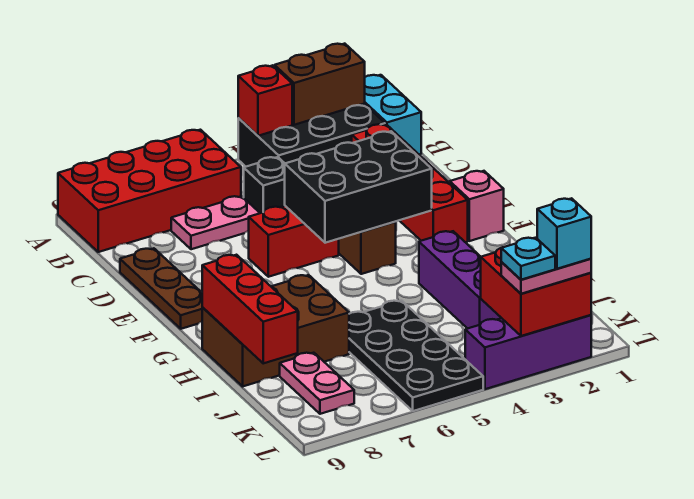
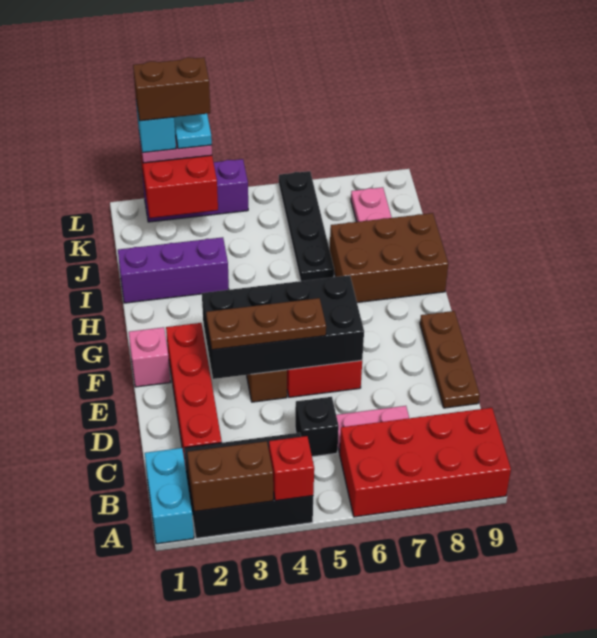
black brick E3:F5 level 2 -> black brick E3:F6 level 2
none -> brown plate E3:E5 level 3
purple brick H3:J3 level 1 -> purple brick I1:I3 level 1
red brick H9:J9 level 2 -> none
black plate I5:L6 level 1 -> black plate I6:L6 level 1
none -> brown brick L2:L3 level 5

